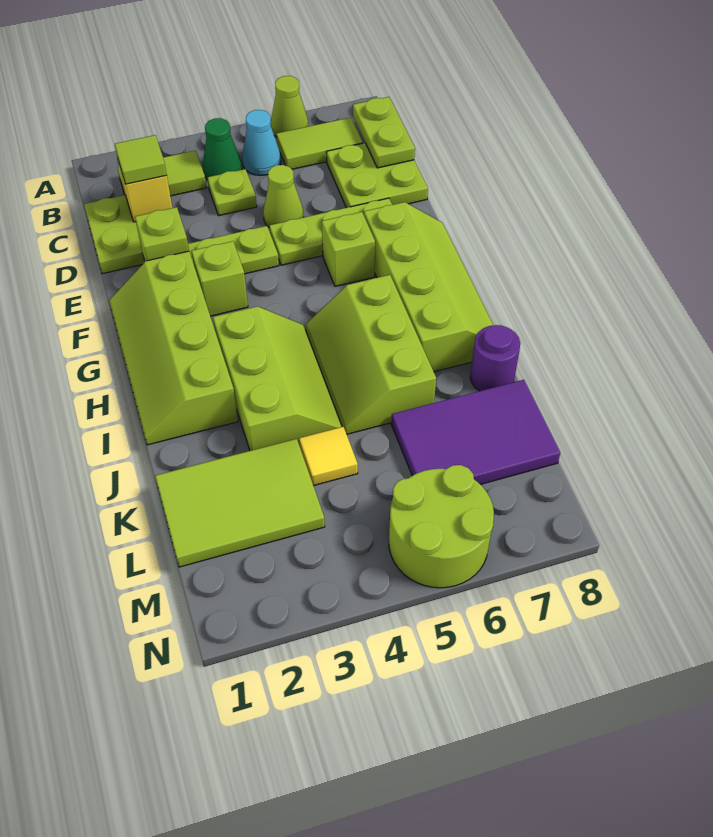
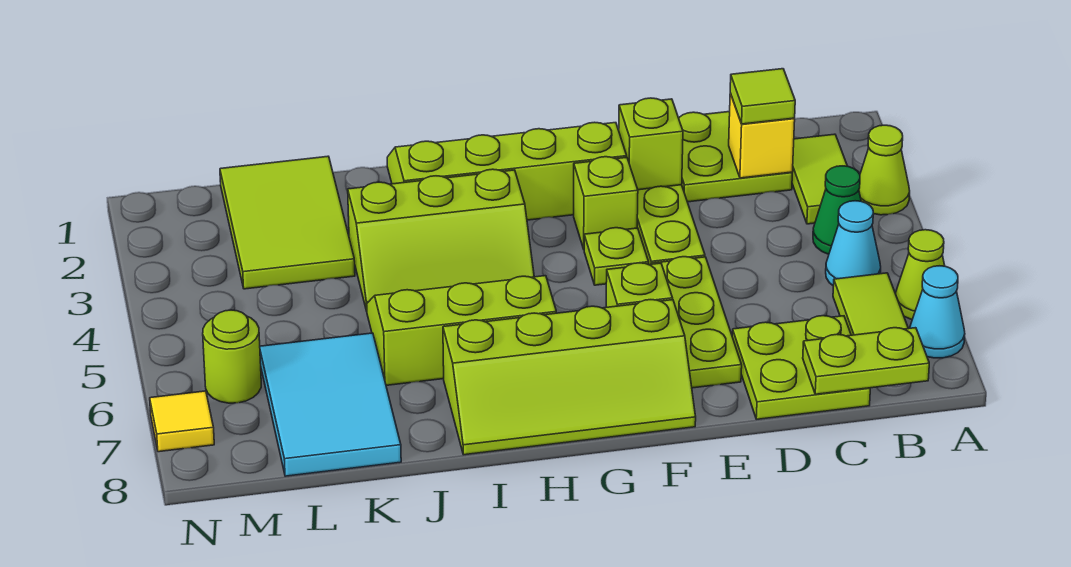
none -> cyan cone A7 level 1
lime plate C4 level 1 -> lime plate F4 level 1
lime cone D5 level 1 -> lime cone A3 level 1
purple round brick J8 level 1 -> none
yellow tile K4 level 1 -> yellow tile N7 level 1
purple tile K6:L8 level 1 -> cyan tile K6:L8 level 1
lime round brick M5:N6 level 1 -> lime round brick M6 level 1

